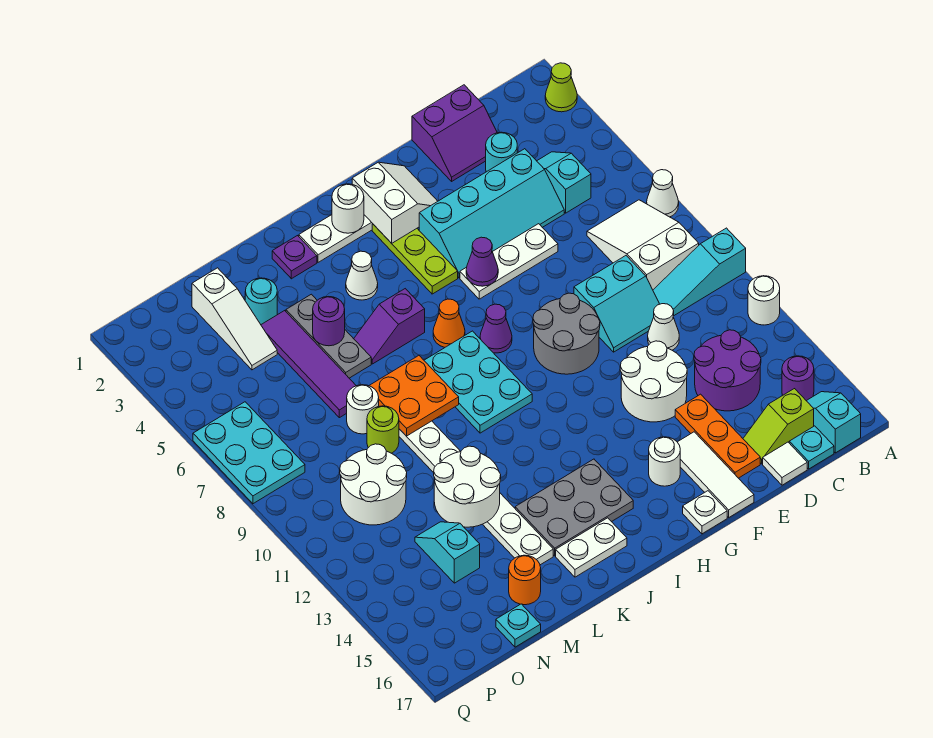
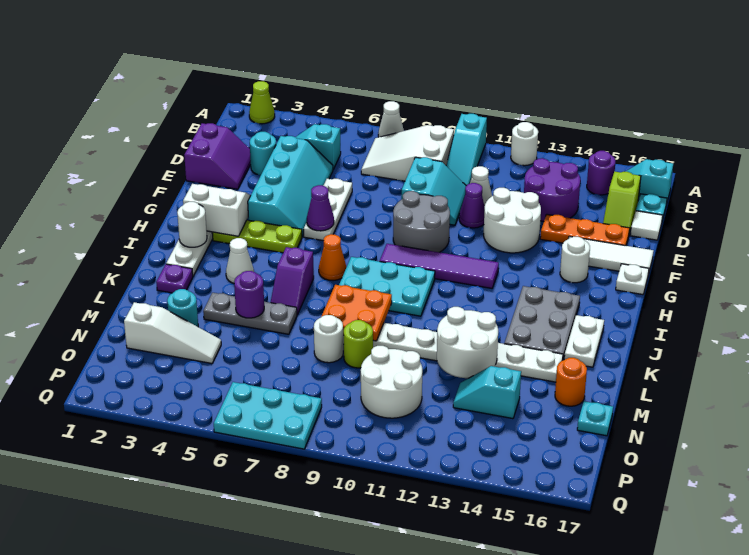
purple cone H8 level 1 -> purple cone E11 level 1
purple tile M4:M7 level 1 -> purple tile H9:H12 level 1

